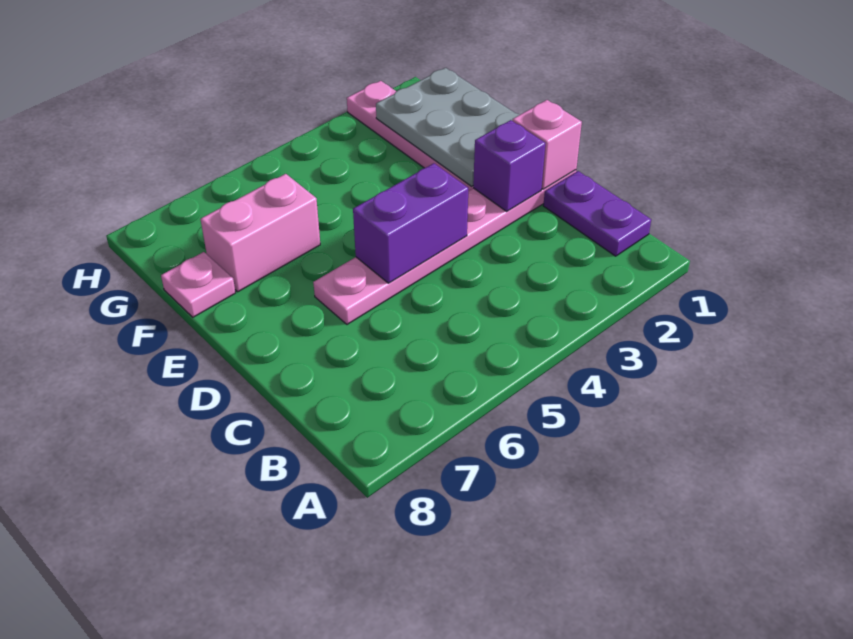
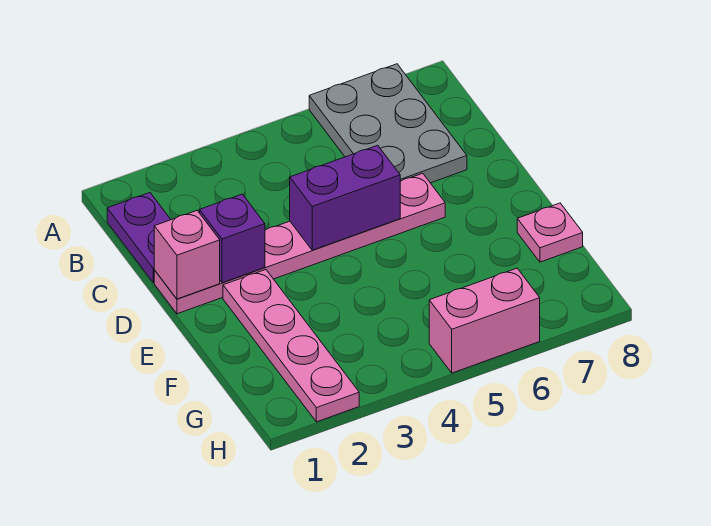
grey plate E1:G2 level 2 -> grey plate A6:C7 level 1
pink brick F6:F7 level 1 -> pink brick H5:H6 level 1

